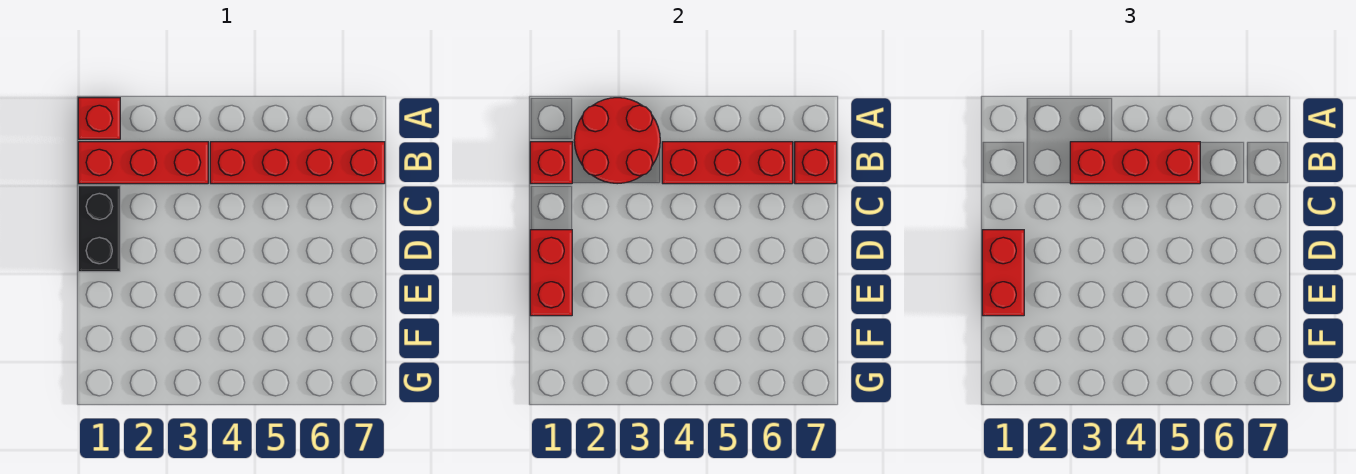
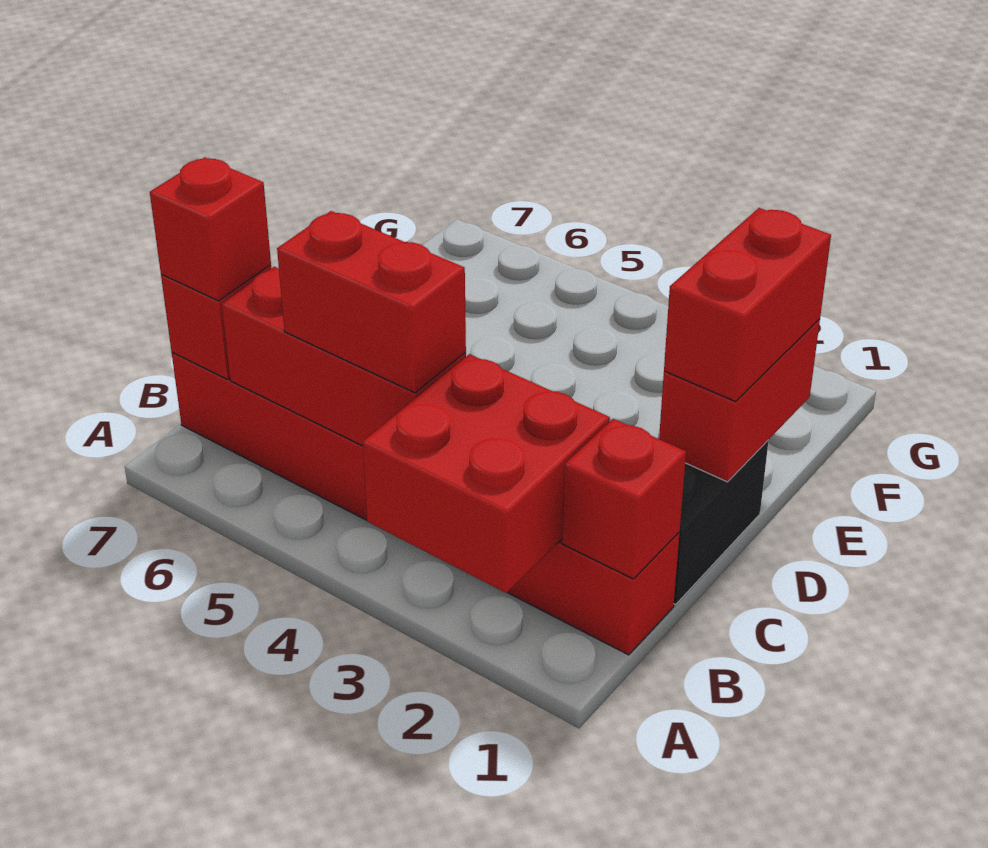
red brick A1 level 1 -> red brick B7 level 3
red round brick A2:B3 level 2 -> red brick A2:B3 level 2
red brick B3:B5 level 3 -> red brick B4:B5 level 3

